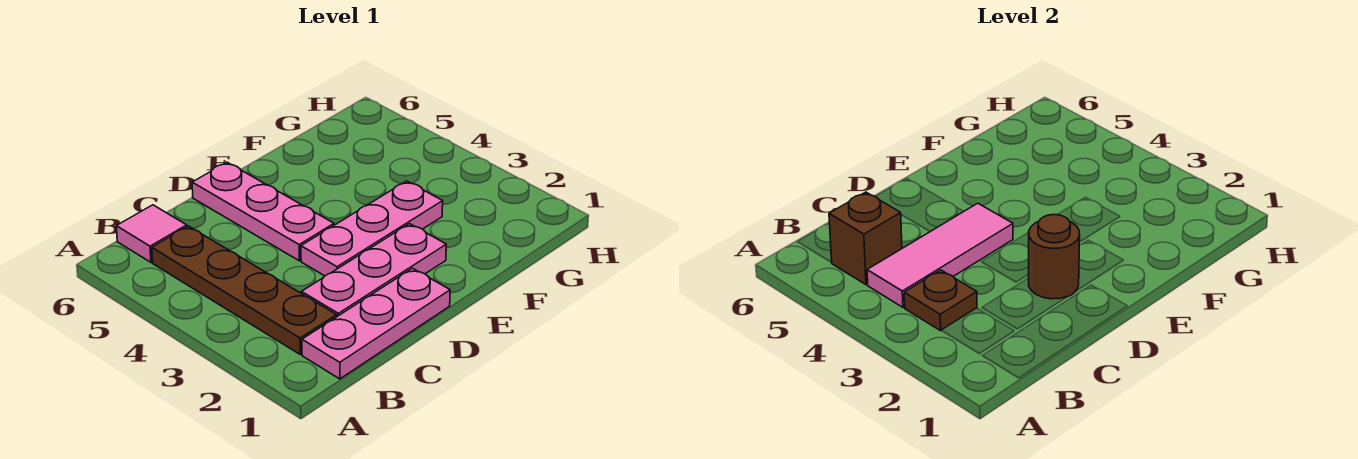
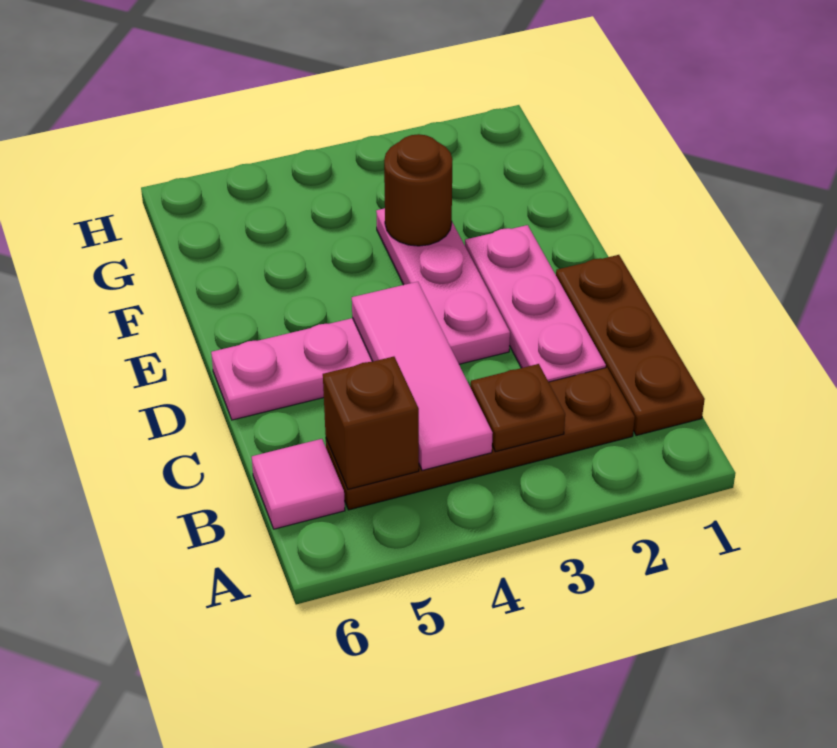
pink plate B1:D1 level 1 -> brown plate B1:D1 level 1
brown round brick D2 level 2 -> brown round brick F3 level 2

